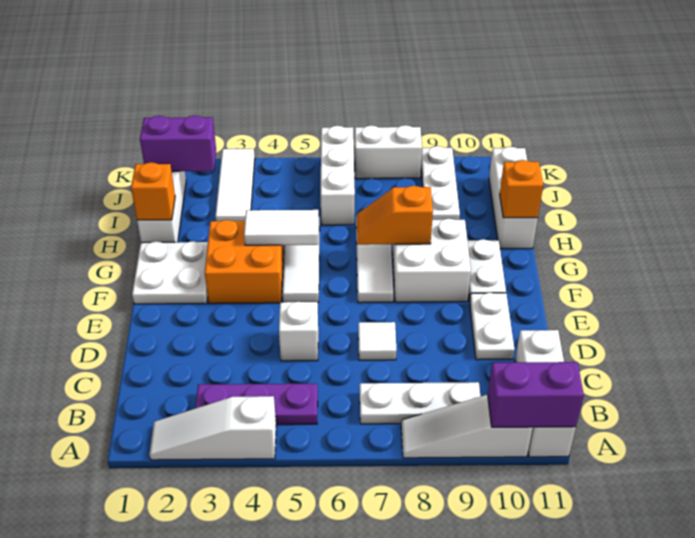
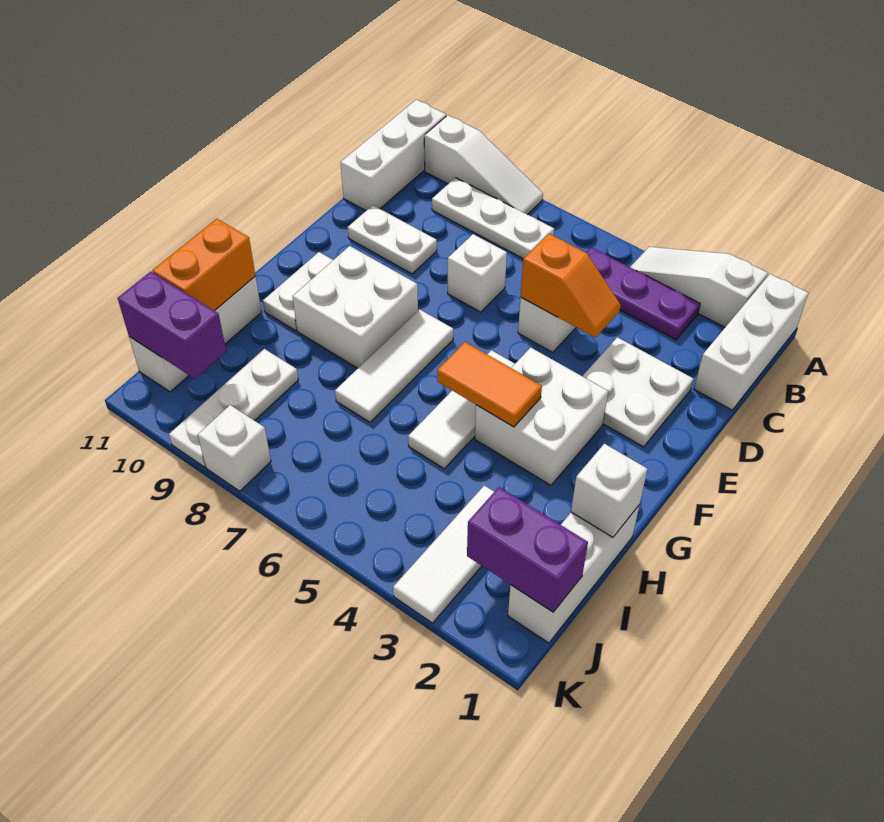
white slope A2:A4 level 1 top 4 -> white slope A2:A4 level 1 top 2
purple brick A10:A11 level 2 -> purple brick J10:J11 level 2
white tile D7 level 1 -> white brick D7 level 1
white plate D10:E10 level 1 -> white plate D9:D10 level 1
white plate F1:G2 level 1 -> white plate D2:E3 level 1
orange brick F3:G4 level 1 -> white brick F3:G4 level 1
white tile G4:G5 level 2 -> orange tile G4:G5 level 2
orange slope G7:G8 level 2 top 8 -> orange slope D4:D5 level 2 top 5
orange brick H1 level 2 -> white brick H1 level 2
orange brick H11 level 2 -> orange brick H11:I11 level 2
white brick I6:K6 level 1 -> white brick A1:C1 level 1
white brick K7:K8 level 1 -> white brick K8 level 1

